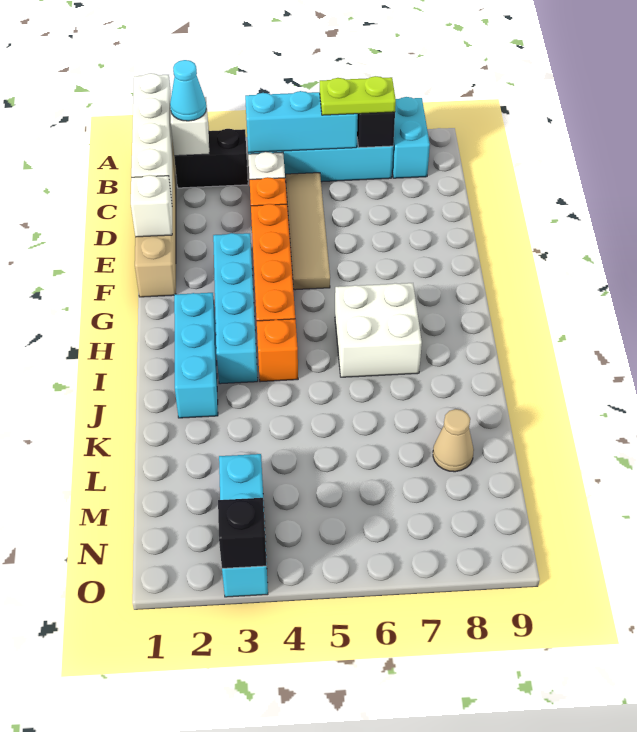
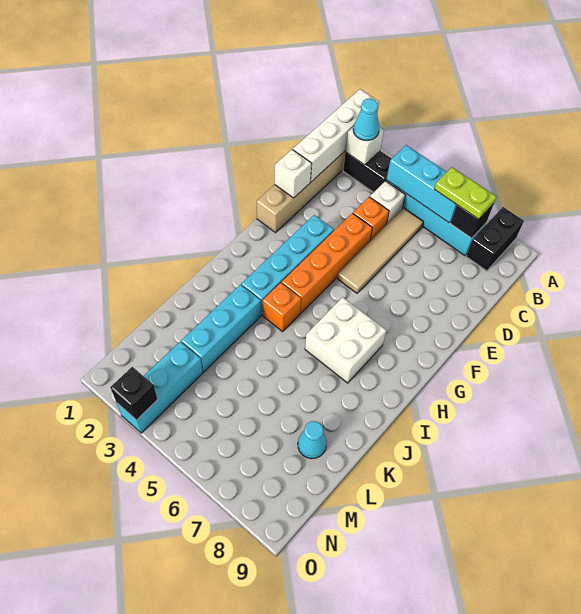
cyan brick A8:B8 level 1 -> black brick A8:B8 level 1
cyan brick H2:J2 level 1 -> cyan brick J3:L3 level 1
tan cone L8 level 1 -> cyan cone L8 level 1

